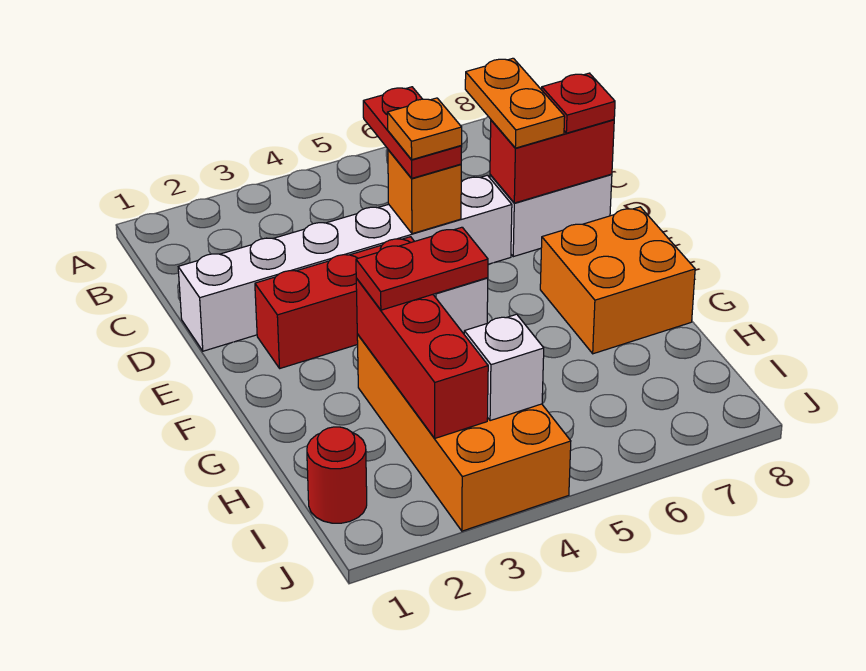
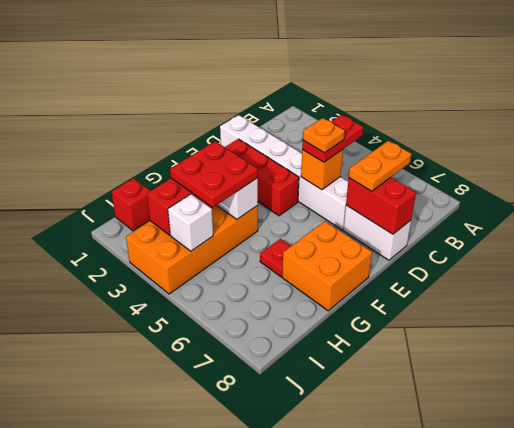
red plate D8 level 3 -> red plate G6 level 1
red plate G3:G4 level 3 -> red plate G3:H4 level 3
red round brick I1 level 1 -> red brick I1 level 1

